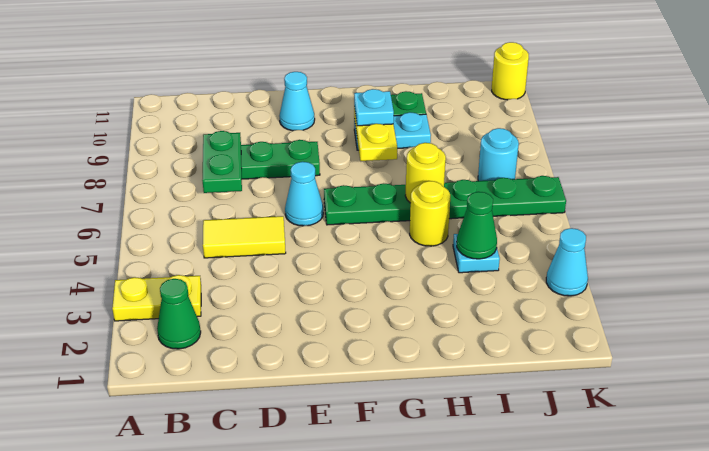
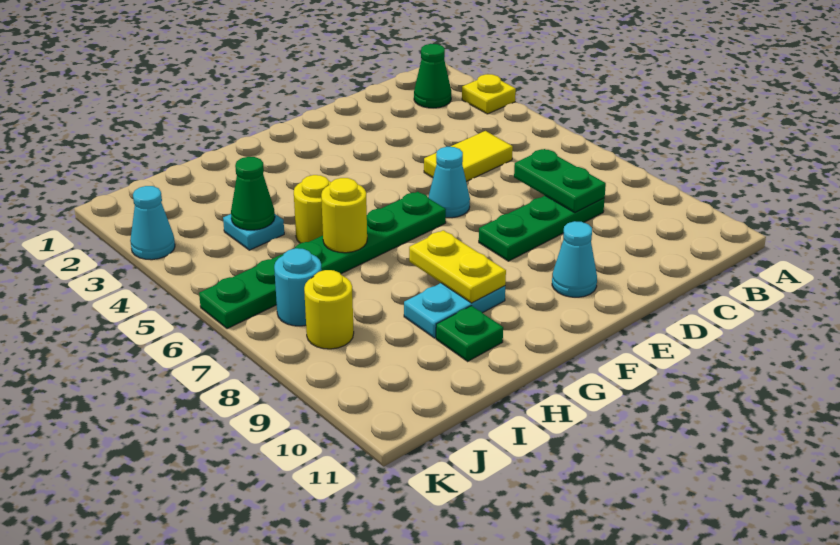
yellow plate A3:B3 level 1 -> yellow plate A3 level 1
cyan plate G9 level 3 -> none
yellow round brick K11 level 1 -> yellow round brick J8 level 1

